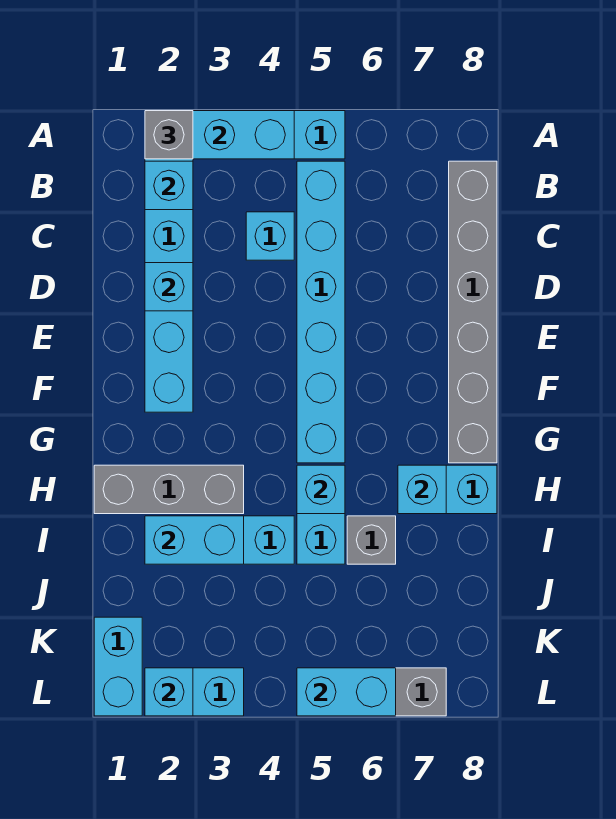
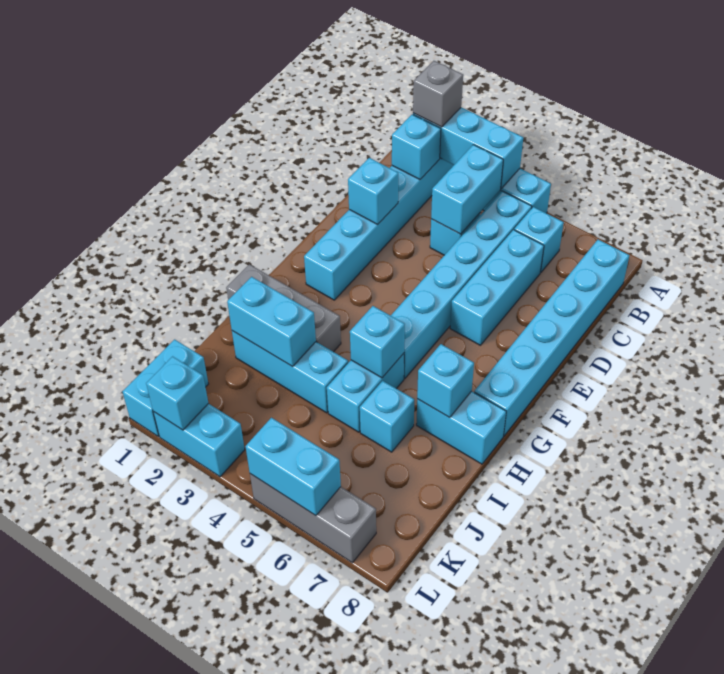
none -> cyan brick B4:C4 level 2
none -> cyan brick B6 level 1
grey brick B8:G8 level 1 -> cyan brick B8:G8 level 1
none -> cyan brick C6:E6 level 1
grey brick I6 level 1 -> cyan brick I6 level 1

